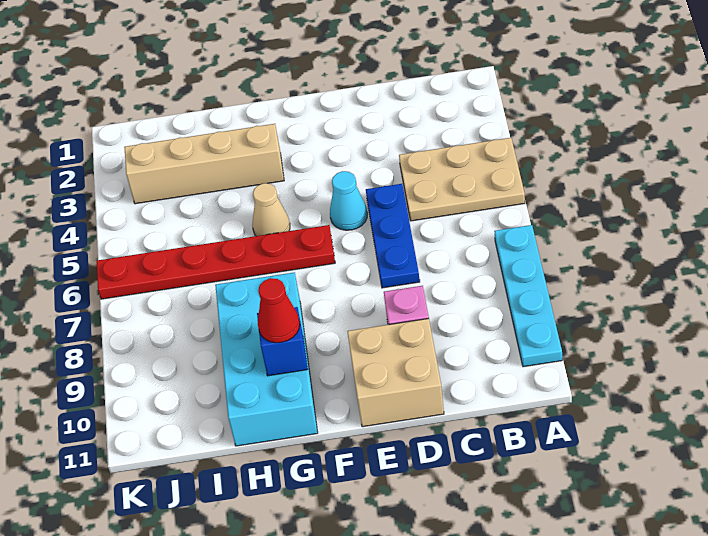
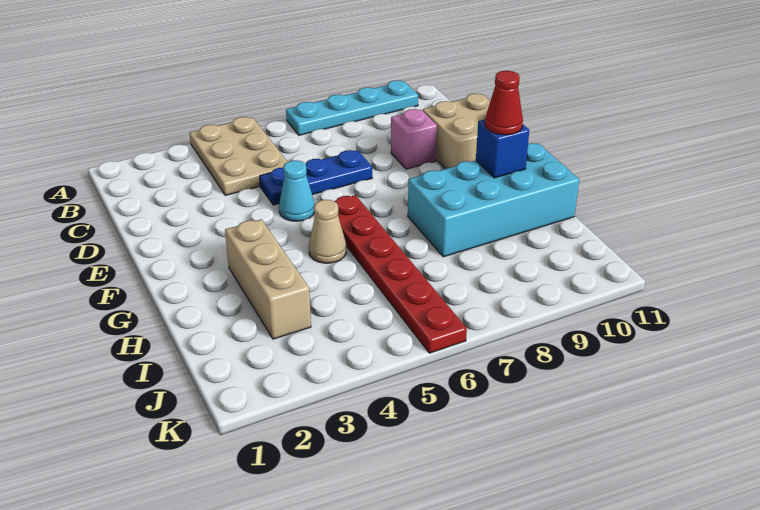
tan brick G3:J3 level 1 -> tan brick G3:I3 level 1

